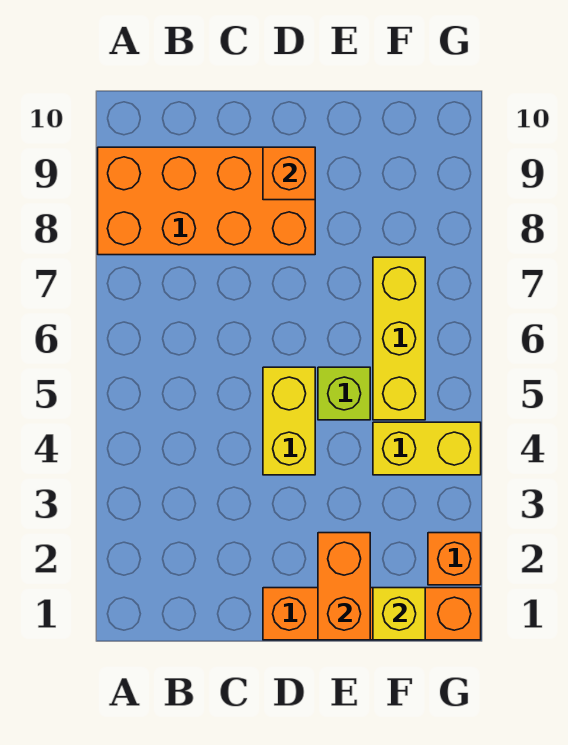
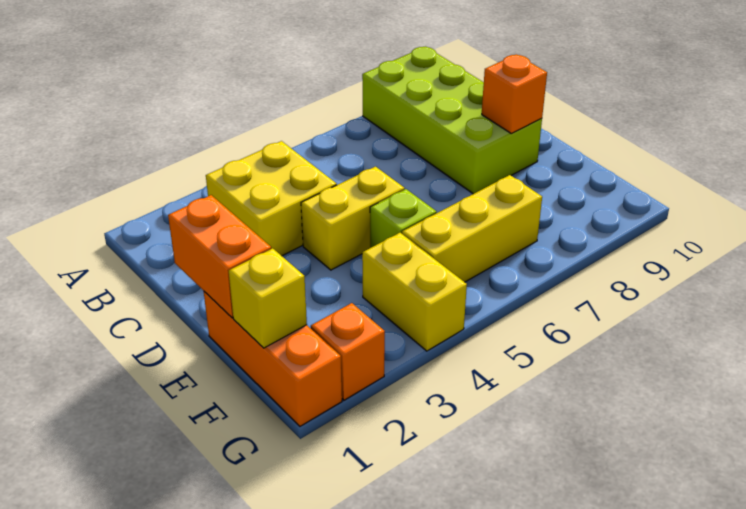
orange brick A8:D9 level 1 -> lime brick A8:D9 level 1
none -> yellow brick B3:C4 level 1
orange brick D1:G1 level 1 -> orange brick E1:G1 level 1
orange brick E1:E2 level 2 -> orange brick D1:E1 level 2

